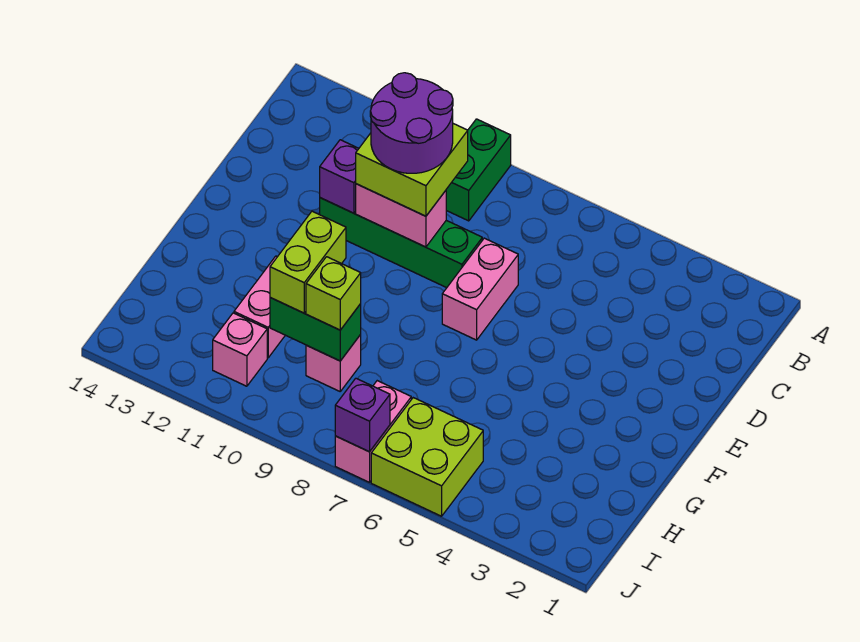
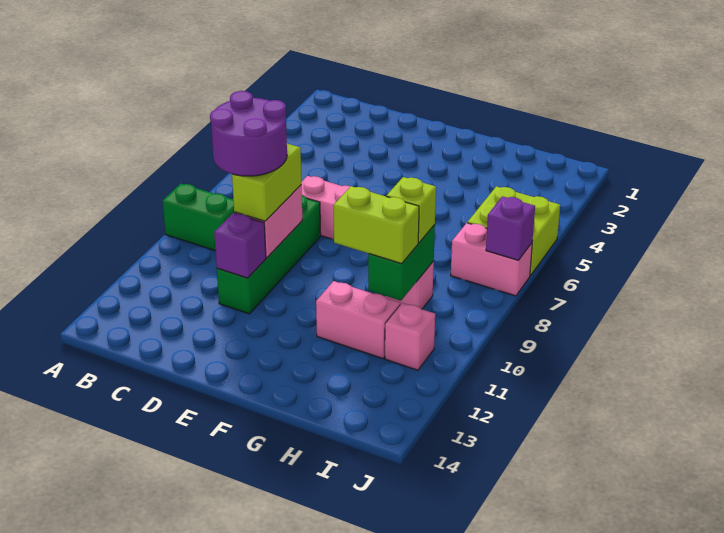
lime brick C9:D10 level 3 -> lime brick D9:D10 level 3

